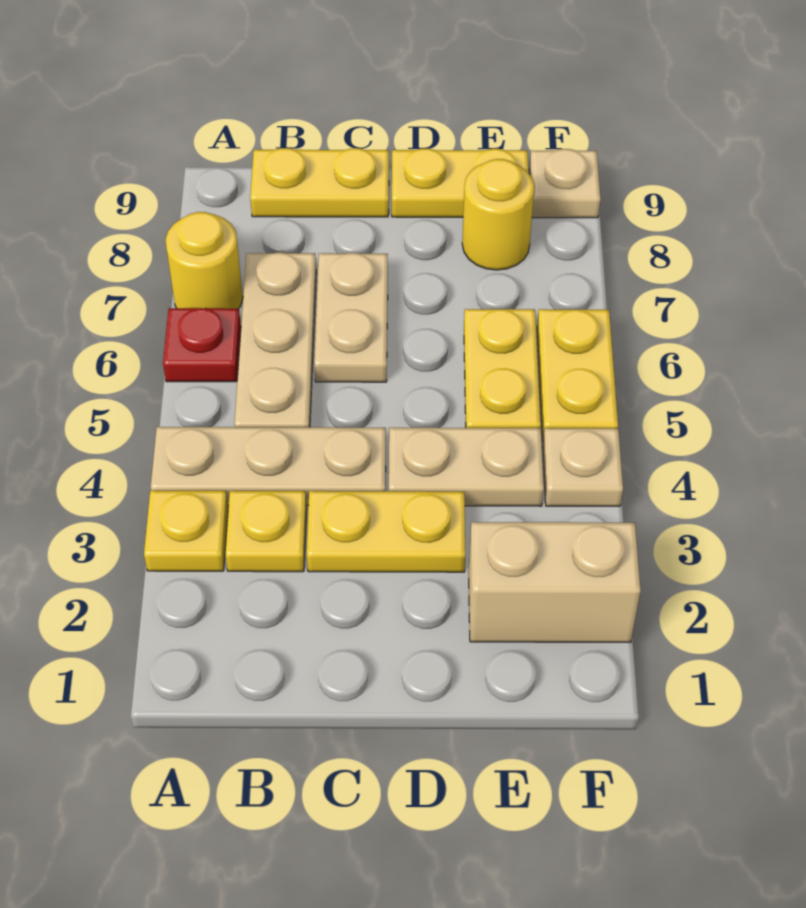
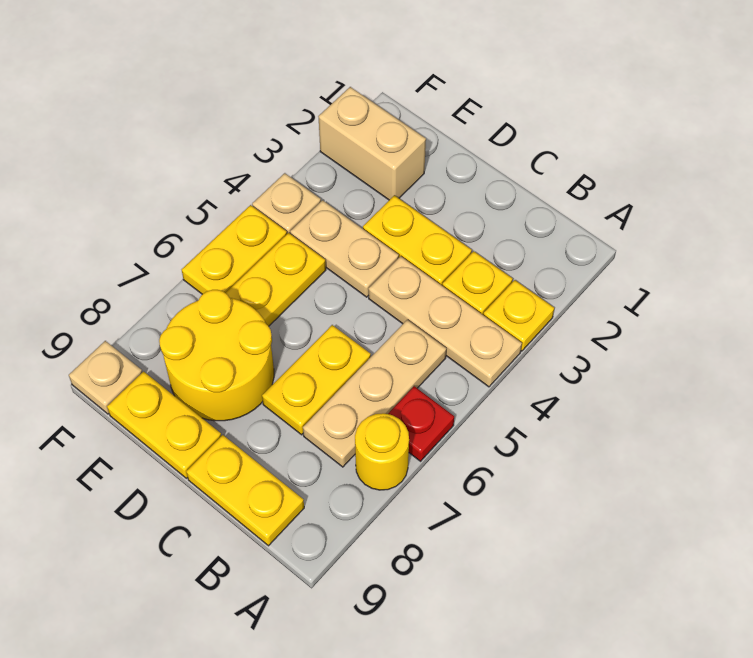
tan plate C6:C7 level 1 -> yellow plate C6:C7 level 1
yellow round brick E8 level 1 -> yellow round brick D7:E8 level 1

